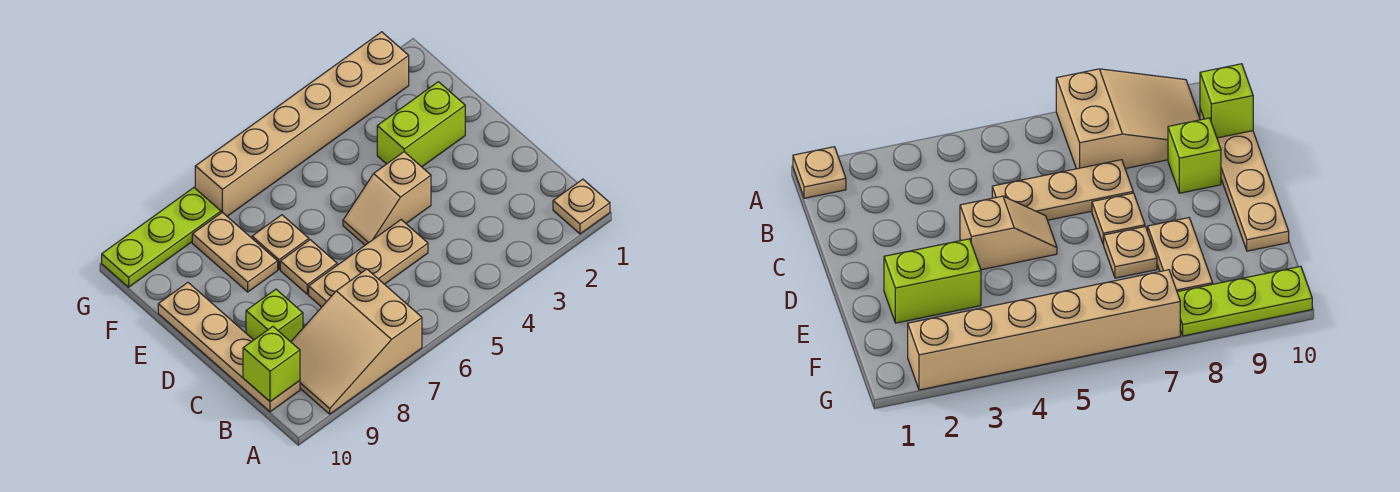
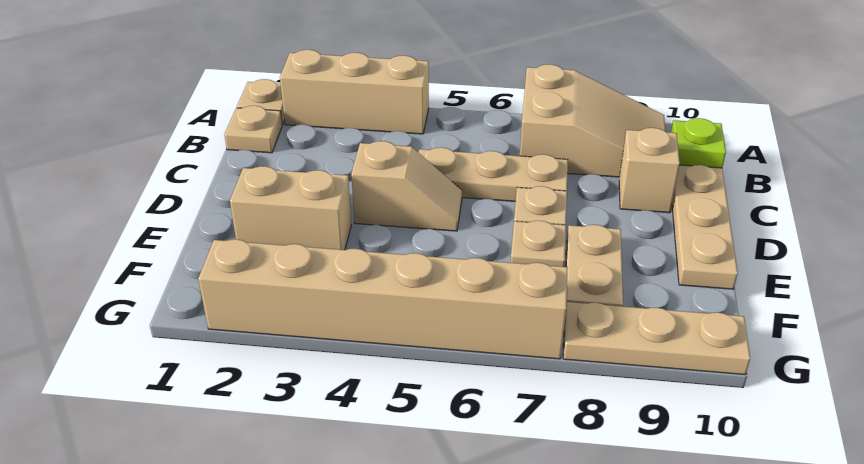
none -> tan brick A2:A4 level 1
none -> tan plate B1 level 1
lime brick B10 level 2 -> lime plate B10 level 2
lime brick C9 level 1 -> tan brick C9 level 1
lime brick E2:E3 level 1 -> tan brick E2:E3 level 1
lime plate G8:G10 level 1 -> tan plate G8:G10 level 1

